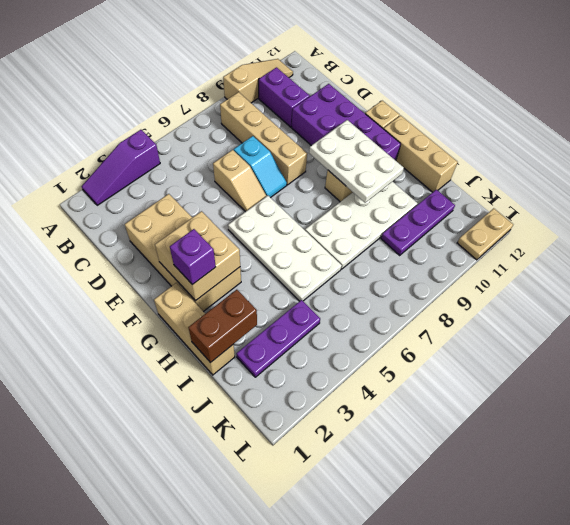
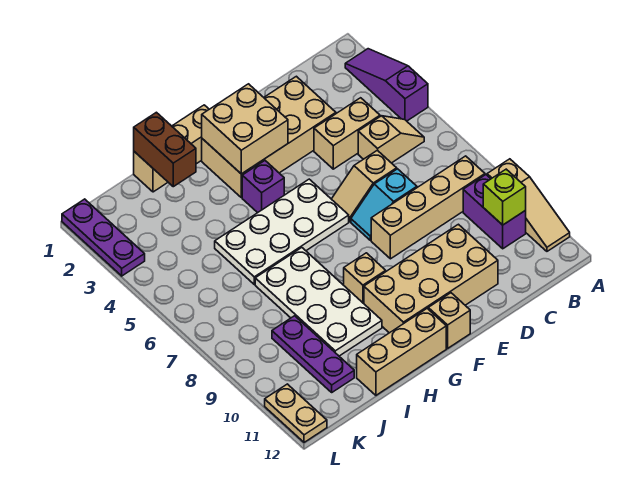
none -> tan slope B5:C5 level 1 top C
purple brick B10:C10 level 1 -> purple brick B9:B10 level 1
none -> lime brick B10 level 2
none -> tan brick C4:D4 level 1
purple brick D10:G11 level 1 -> tan brick D10:G11 level 1
white plate F9:H10 level 2 -> none
purple brick G2 level 3 -> purple brick G4 level 1
purple plate J2:J4 level 1 -> purple plate L1:L3 level 1

